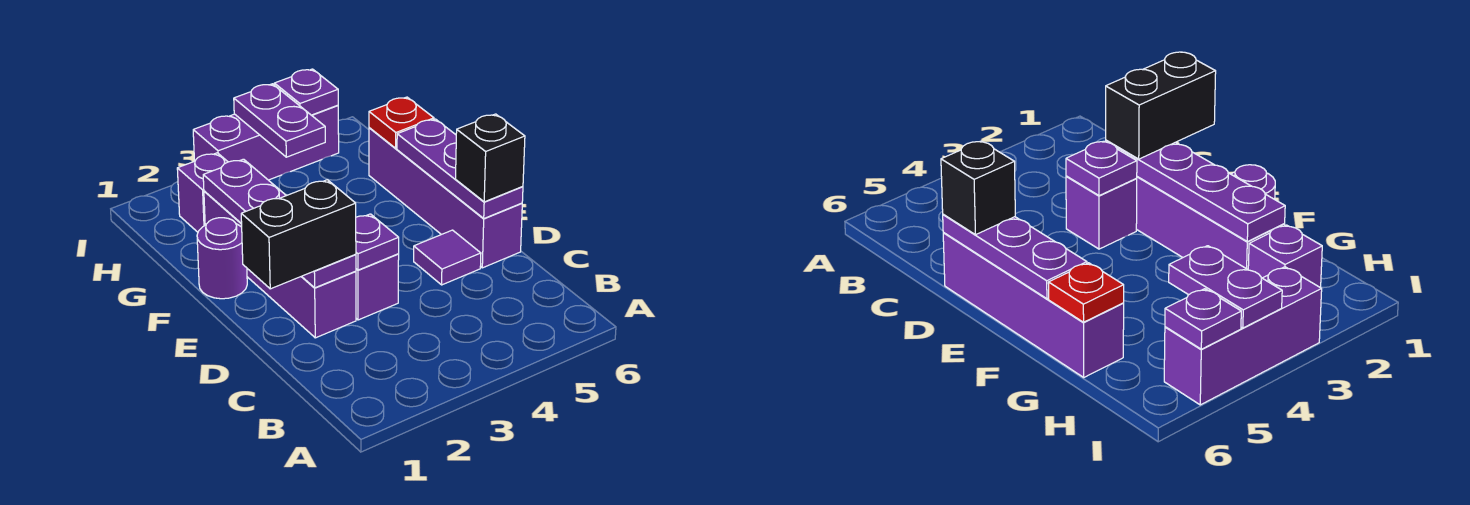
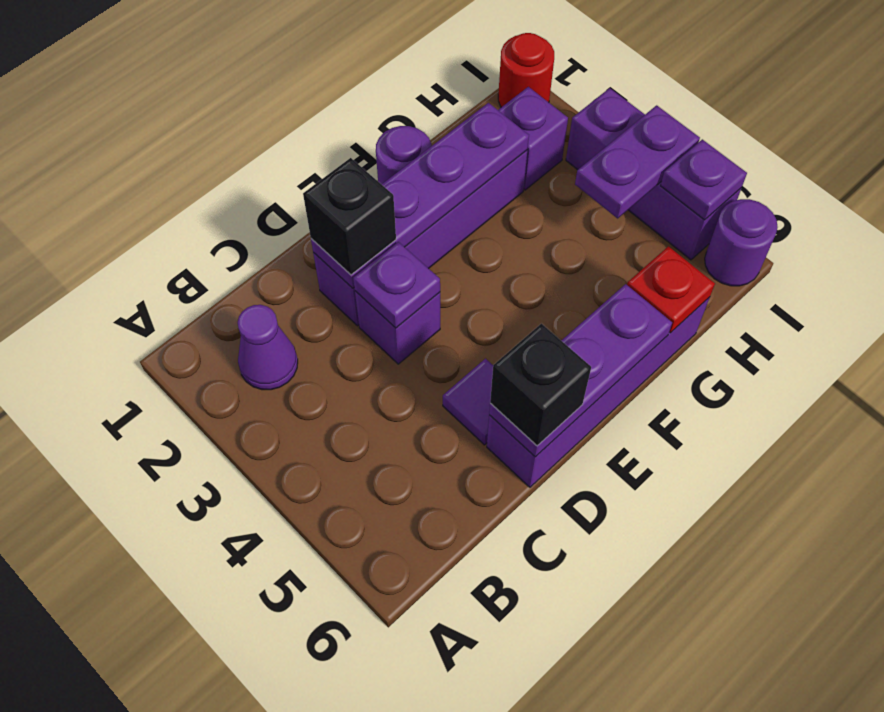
none -> purple cone B2 level 1
black brick D1:D2 level 3 -> black brick D2 level 3
none -> red round brick I1 level 1
none -> purple round brick I6 level 1

